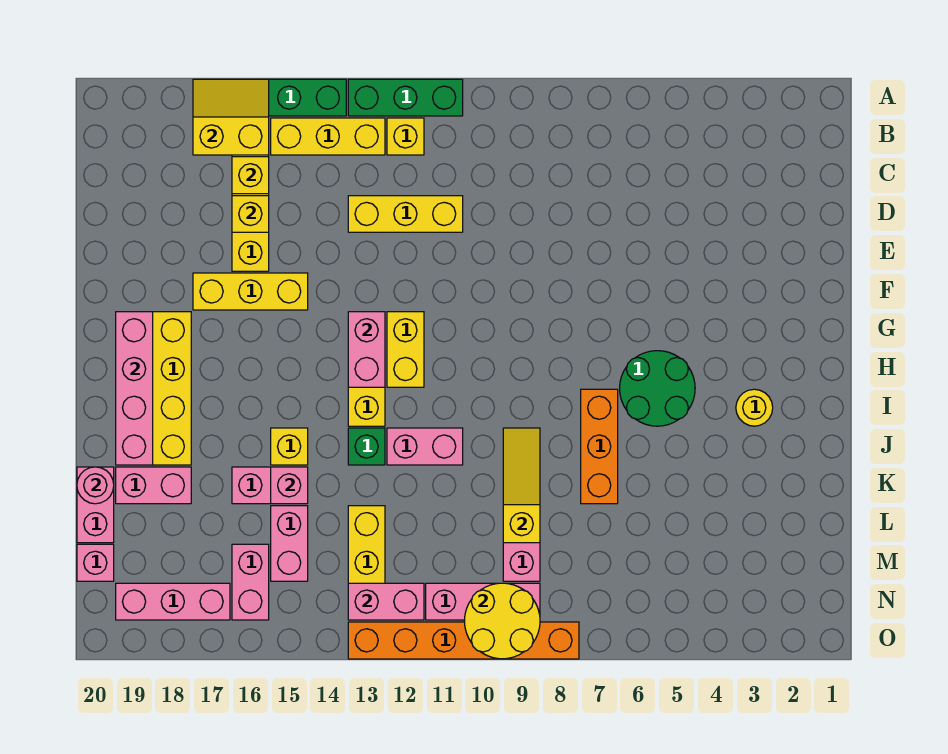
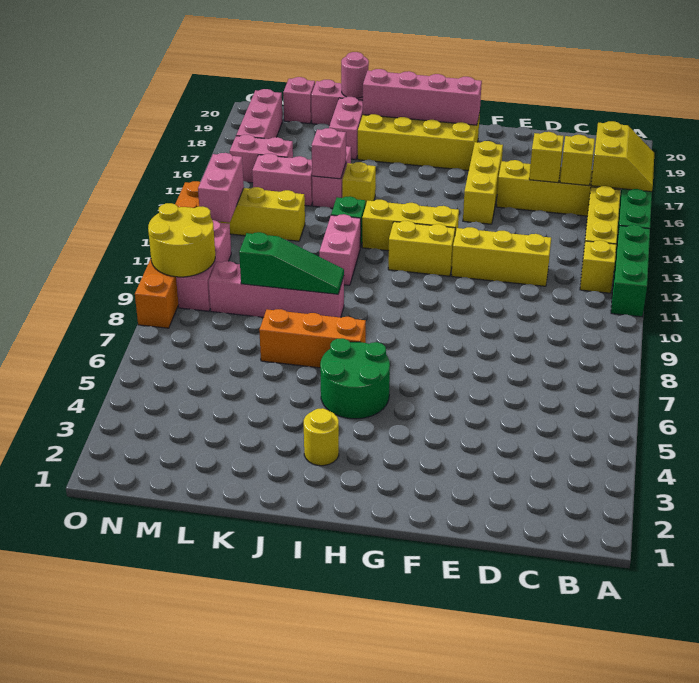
yellow brick D11:D13 level 1 -> yellow brick D12:F12 level 1
pink brick G13:H13 level 2 -> none
yellow slope J9:L9 level 2 top L -> green slope J9:L9 level 2 top L

